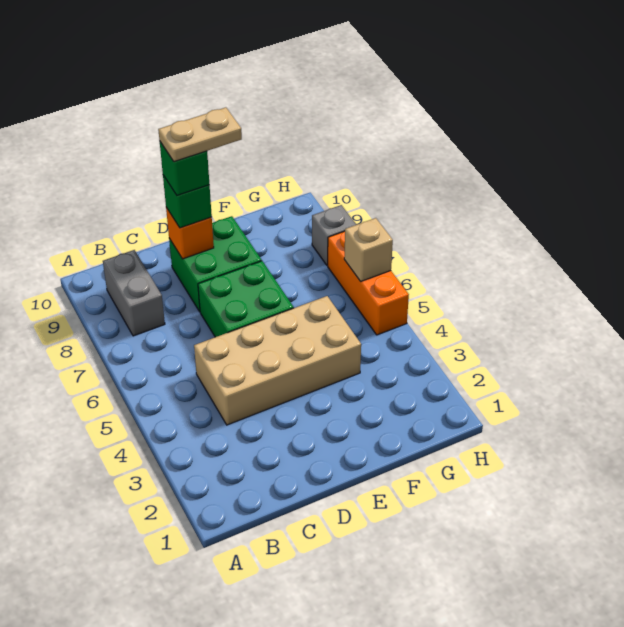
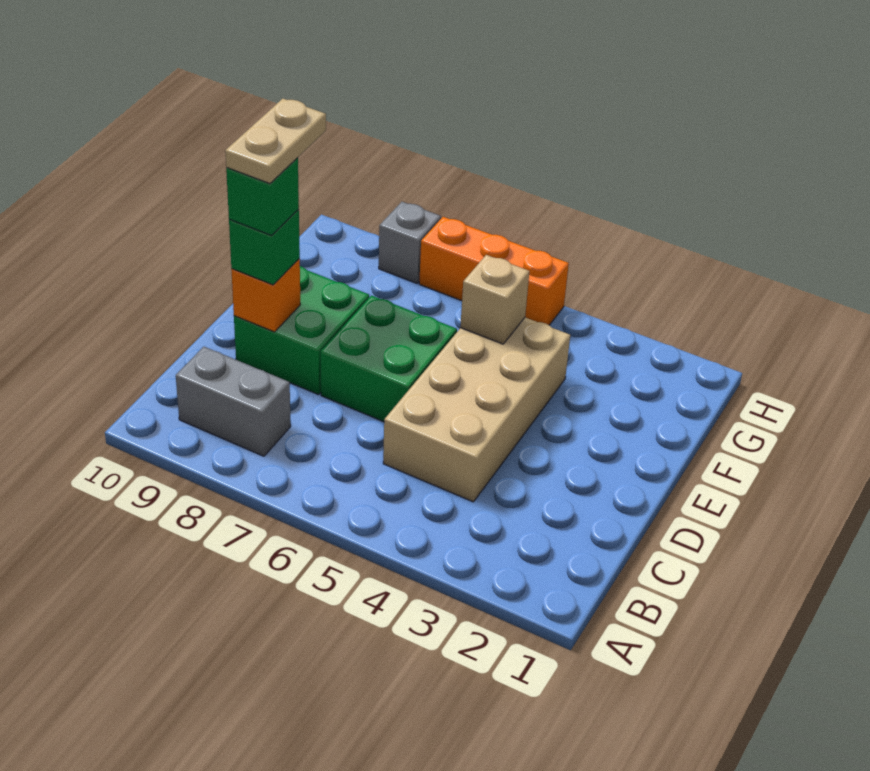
tan brick H6 level 2 -> tan brick F5 level 2

